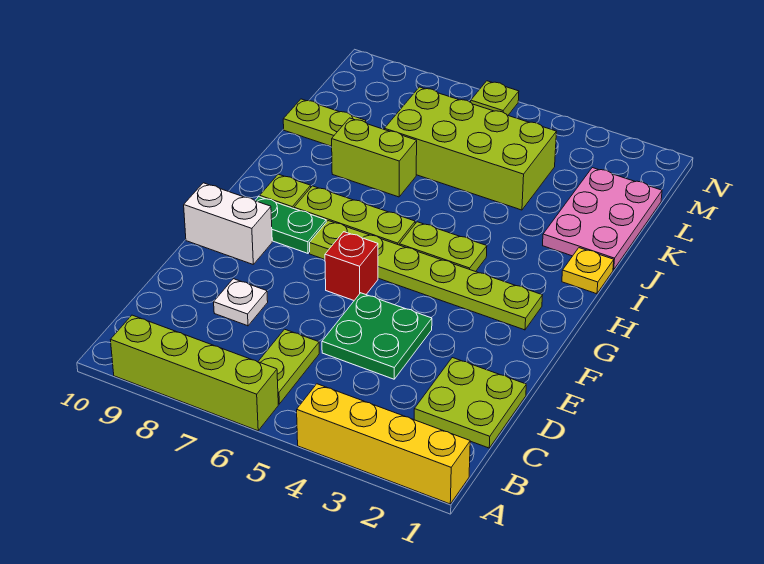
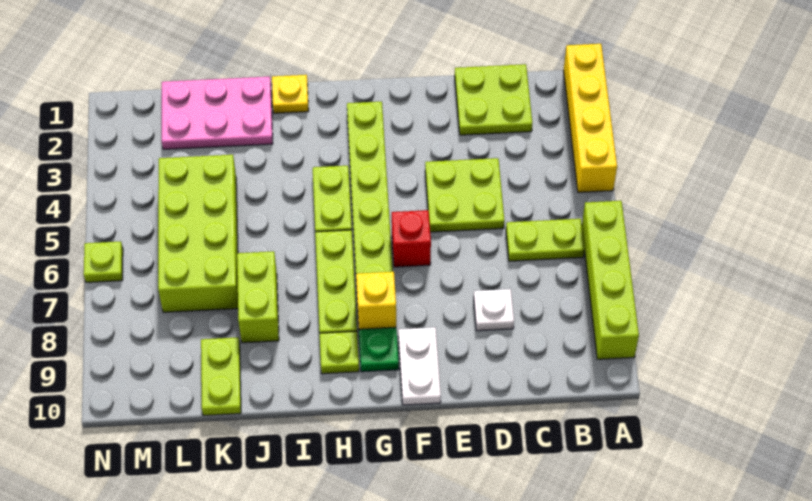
green plate D4:E5 level 1 -> lime plate D4:E5 level 1
white brick F9:F10 level 1 -> white plate F9:F10 level 1
none -> yellow brick G8 level 2

